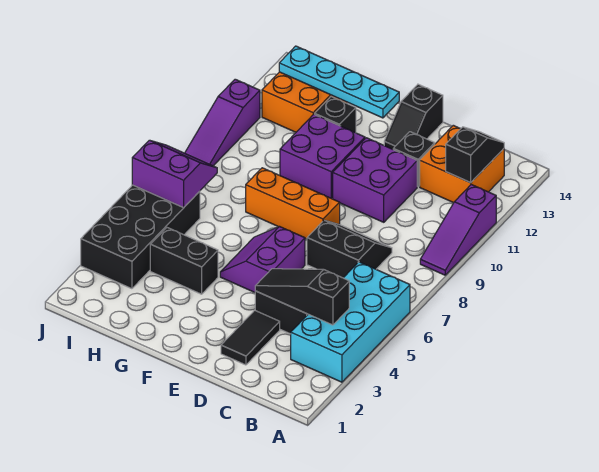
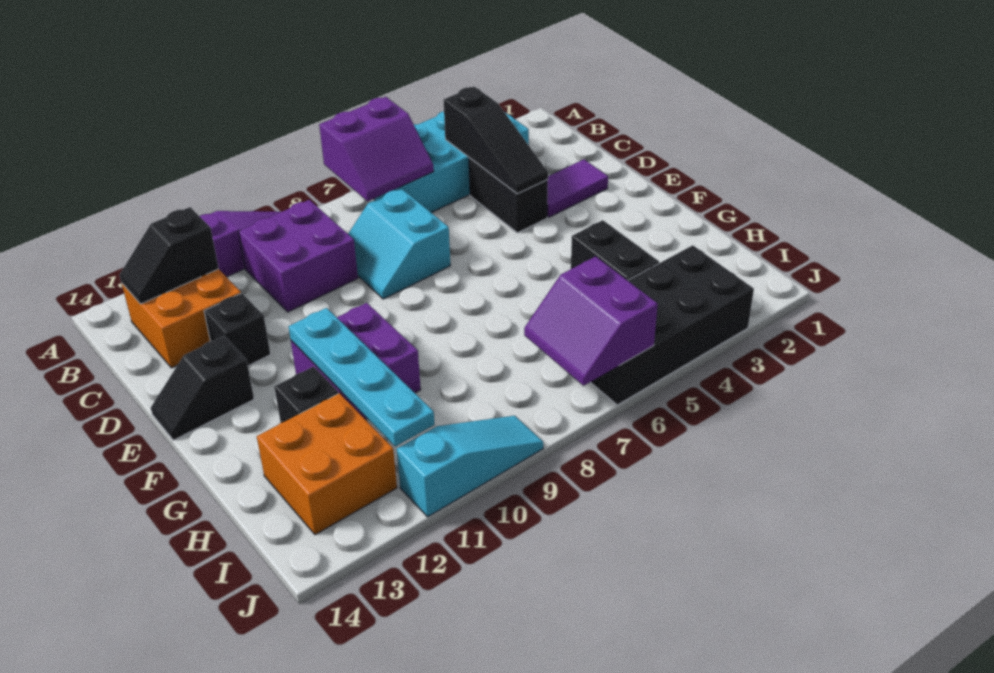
black slope C7:D8 level 1 top 7 -> cyan slope C7:D8 level 1 top 7
black tile D2:D3 level 1 -> purple tile D2:D3 level 1
purple brick D10:E11 level 1 -> purple brick B9:C10 level 1
purple slope E5:F6 level 1 top E -> purple slope A6:B7 level 2 top A
orange brick E8:G8 level 1 -> none
black slope E13:E14 level 1 top 14 -> black slope E13:E14 level 1 top 13
cyan plate F13:I13 level 2 -> cyan plate F11:I11 level 2
purple slope J9:J11 level 1 top 11 -> cyan slope J9:J11 level 1 top 11

